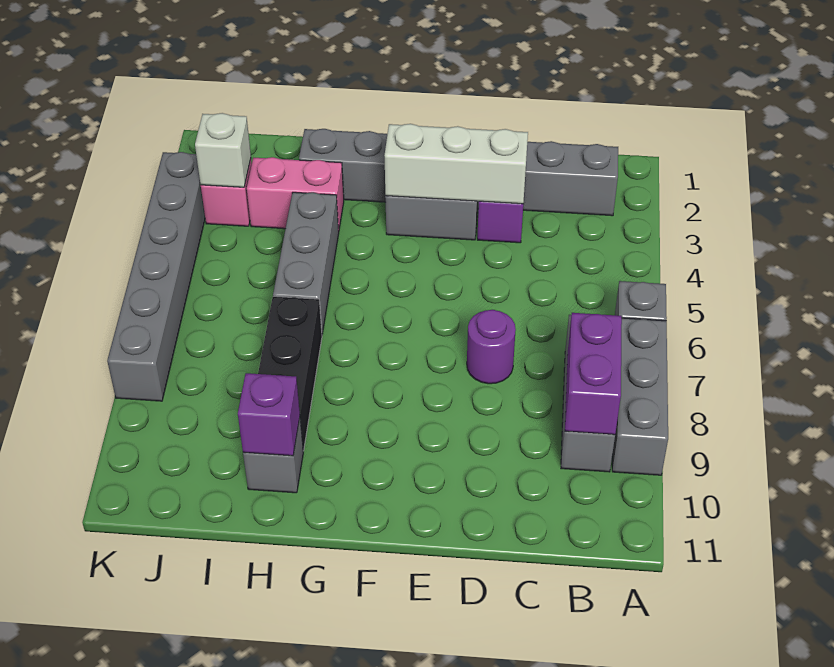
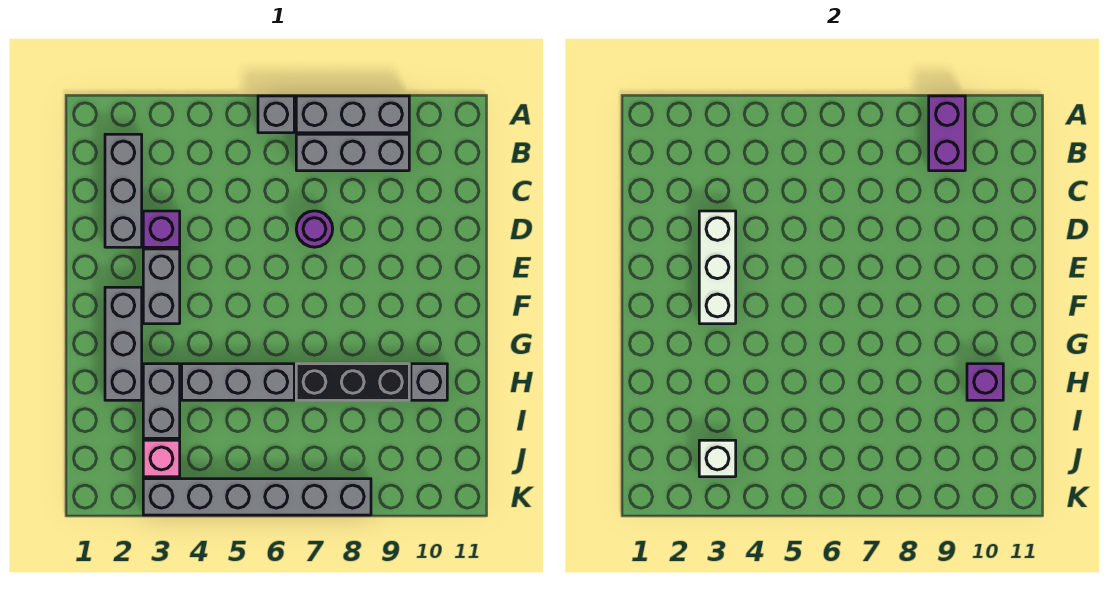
purple brick B8:B9 level 2 -> purple brick A9:B9 level 2
pink brick H3:I3 level 1 -> grey brick H3:I3 level 1

